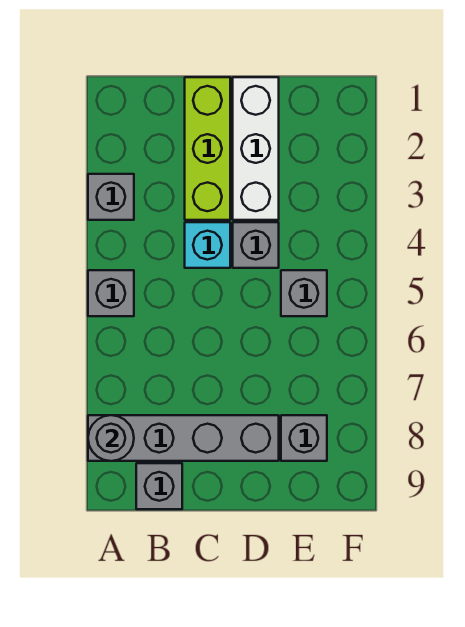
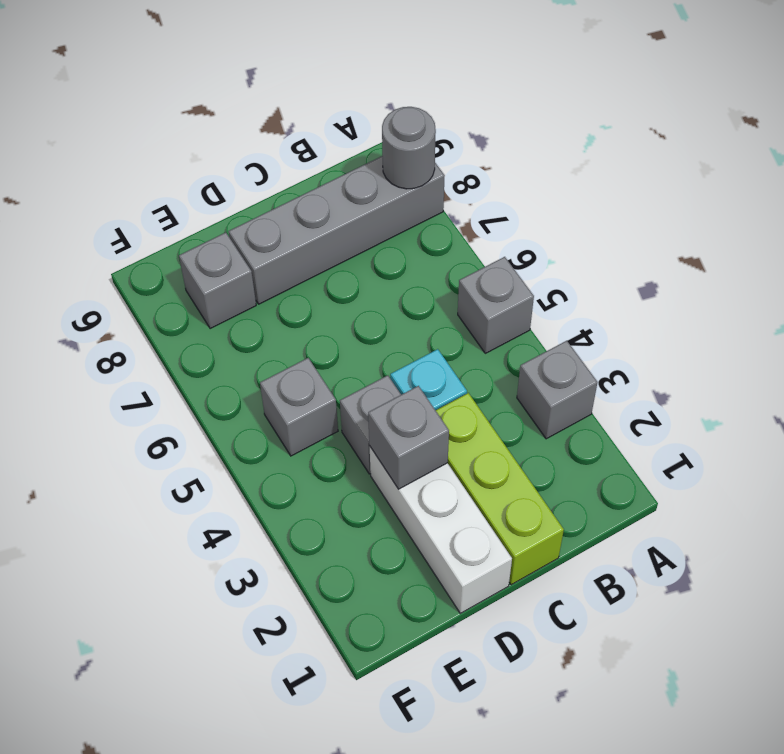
grey brick B9 level 1 -> grey brick D3 level 2

